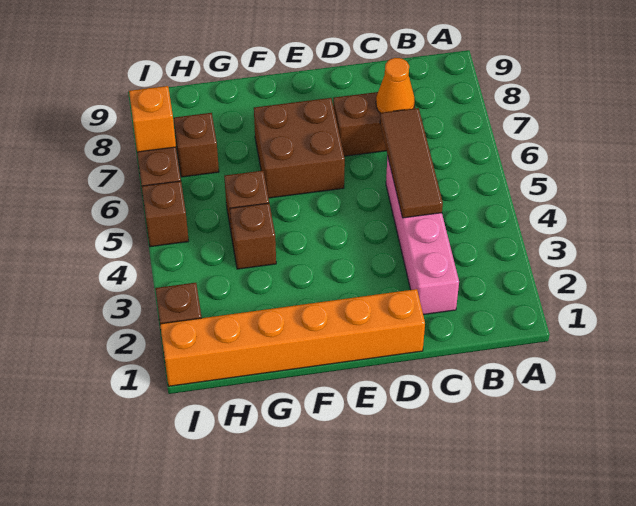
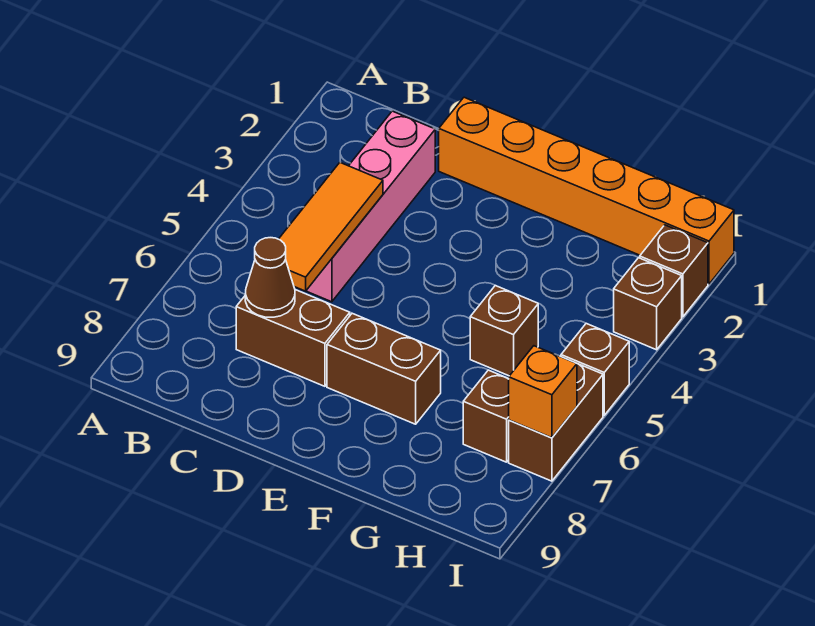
brown tile C4:C6 level 2 -> orange tile C4:C6 level 2
orange cone C7 level 2 -> brown cone C7 level 2
brown brick E6:F7 level 1 -> brown brick E7:F7 level 1
brown brick G4 level 1 -> brown brick I3 level 1

